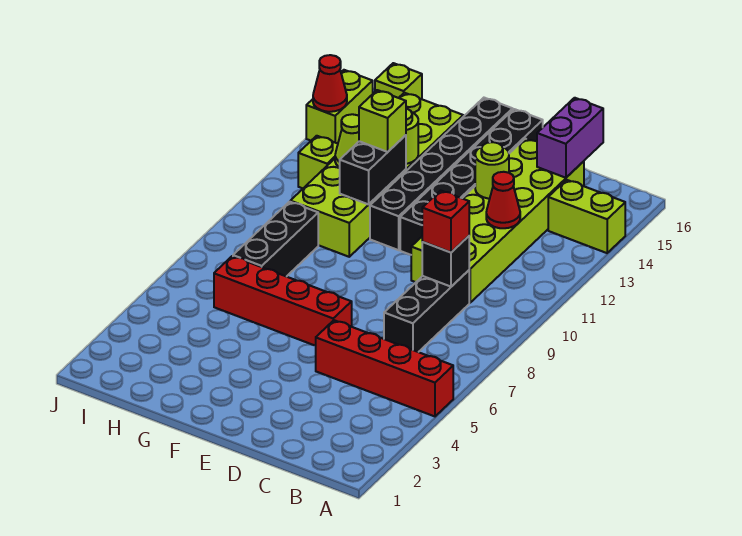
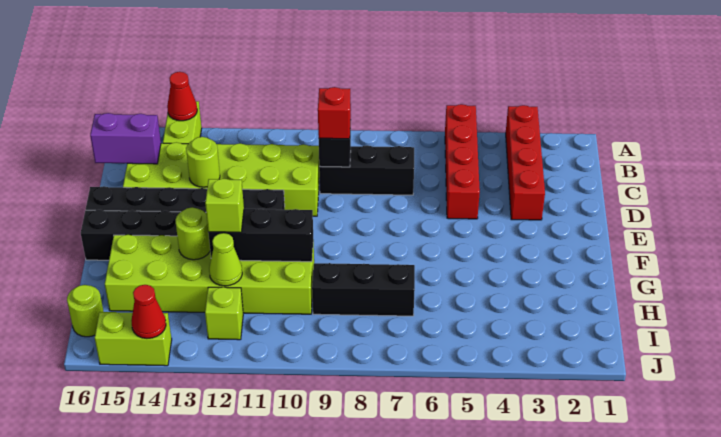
red cone C12 level 2 -> red cone A14 level 2
red brick E6:H6 level 1 -> red brick A3:D3 level 1
black brick G11:G12 level 2 -> black brick G10:G12 level 2
lime brick I16 level 1 -> lime round brick I16 level 1

